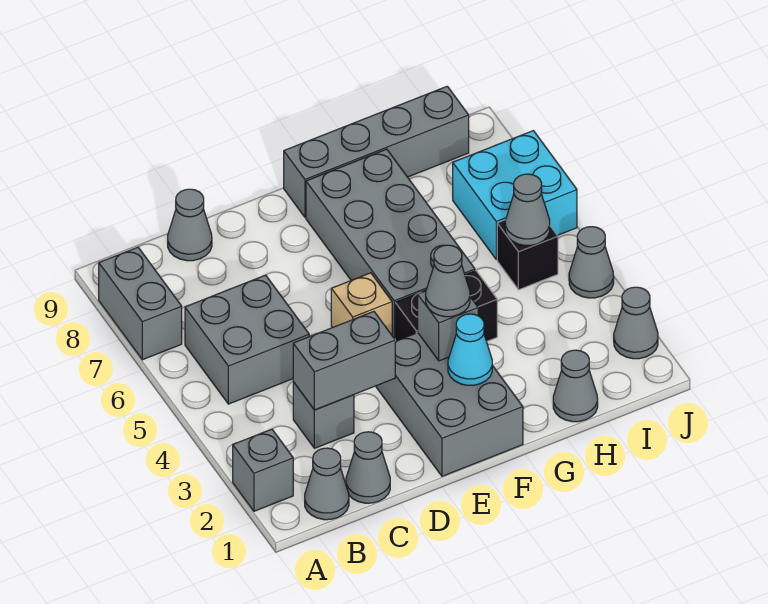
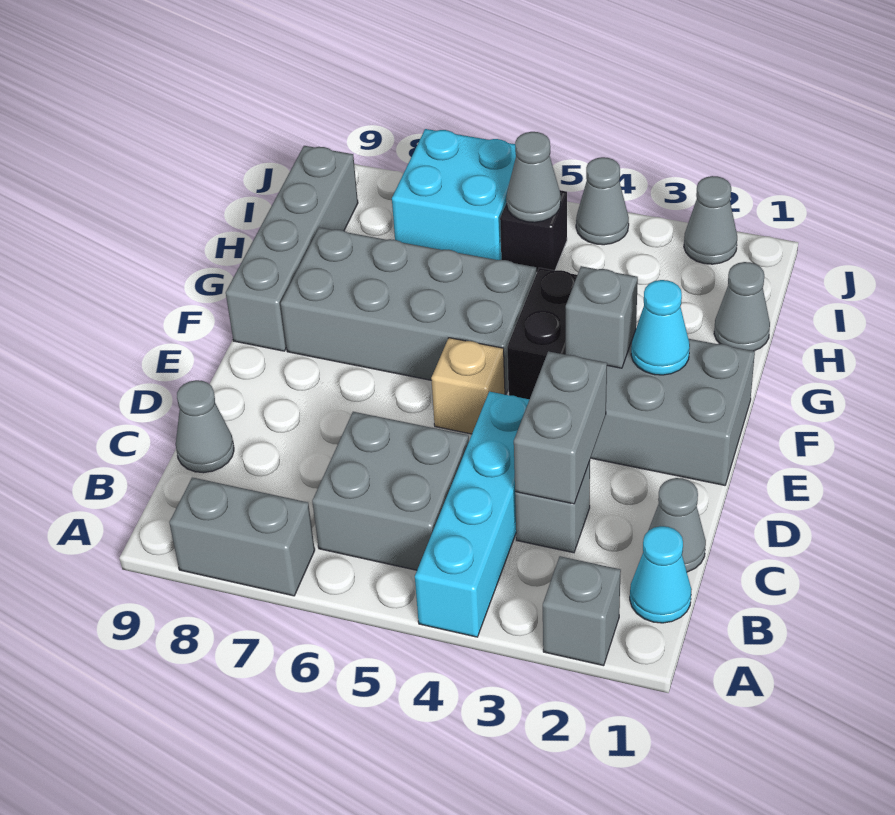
none -> cyan brick A4:D4 level 1
grey cone B1 level 1 -> cyan cone B1 level 1
grey cone F3 level 3 -> none

